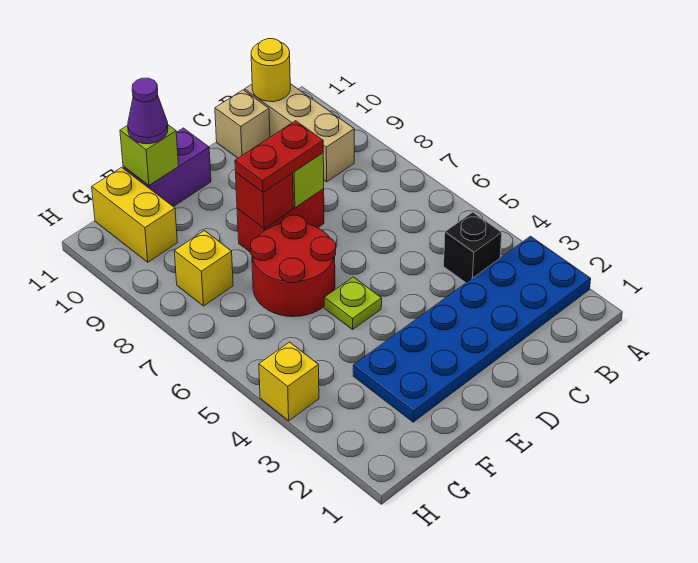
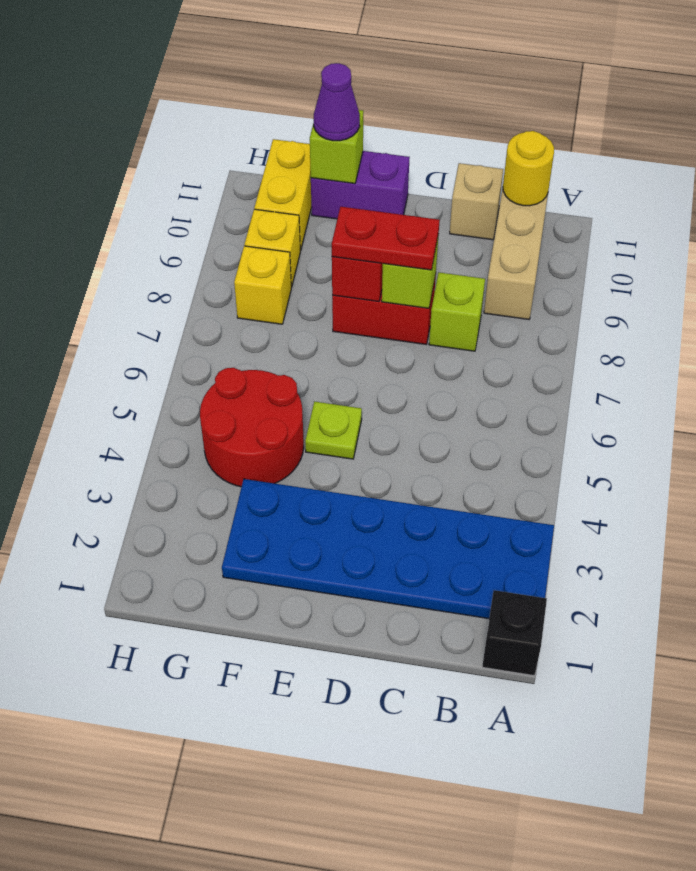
black brick B4 level 1 -> black brick A1 level 1
none -> lime brick C8 level 1
red round brick E6:F7 level 1 -> red round brick F4:G5 level 1
yellow brick H4 level 1 -> yellow brick G9 level 1

